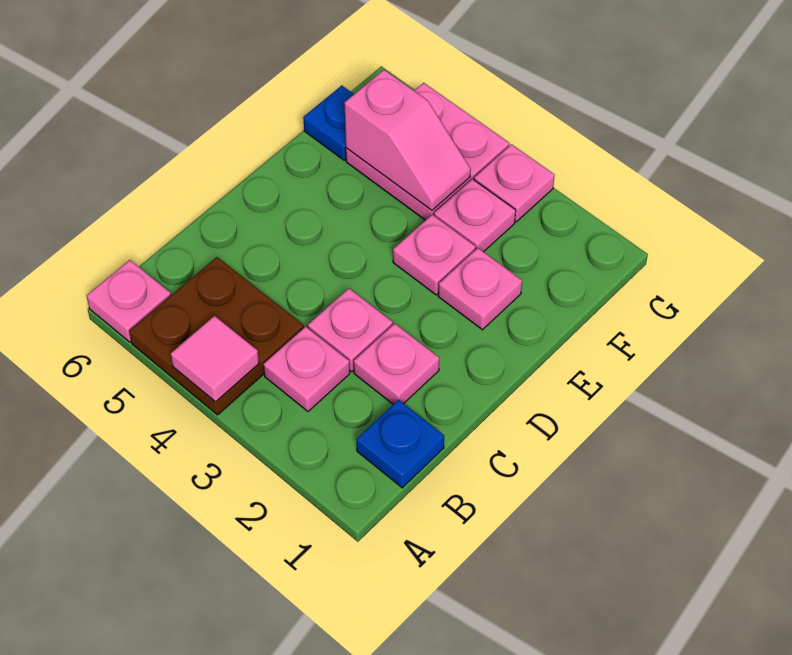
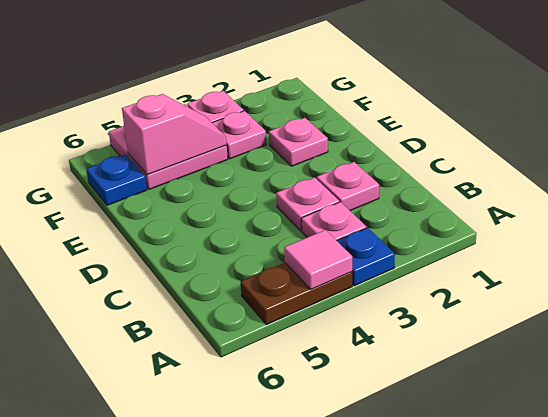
brown plate A4:B5 level 1 -> brown plate A4:A5 level 1
pink plate A6 level 1 -> none
blue plate B1 level 1 -> blue plate A3 level 1
pink plate E3 level 1 -> none

